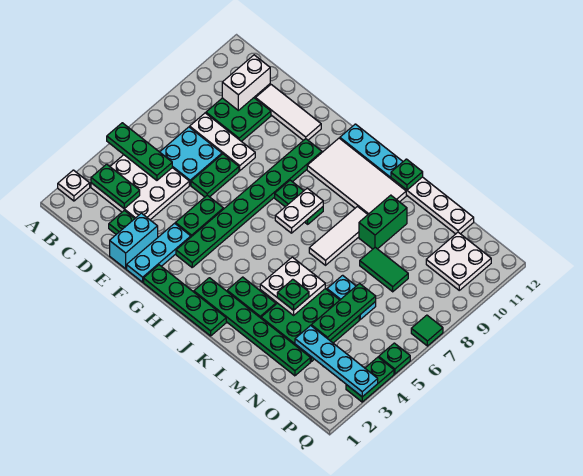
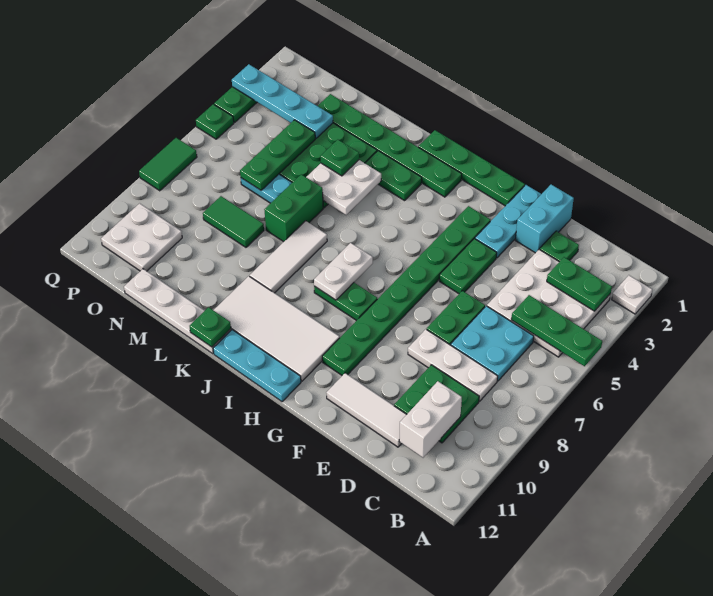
green brick L9:L10 level 1 -> green brick L6:L7 level 1
green tile Q7 level 1 -> green tile Q7:Q8 level 1

